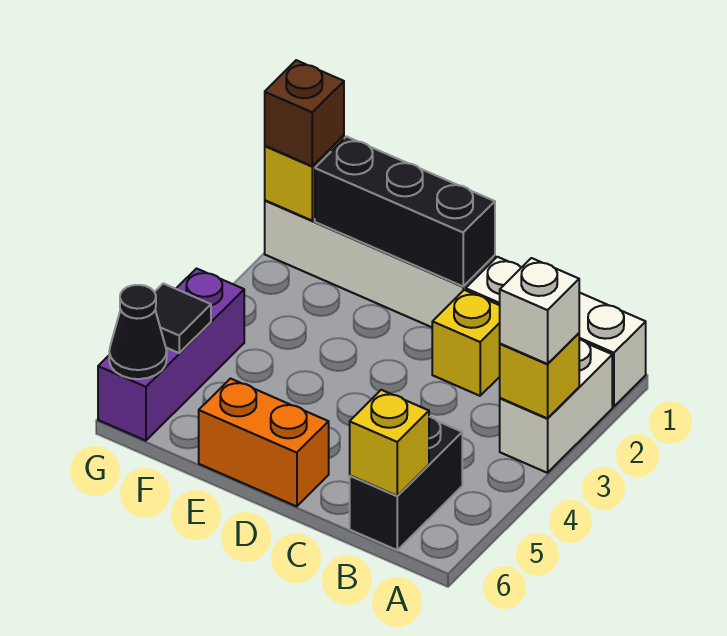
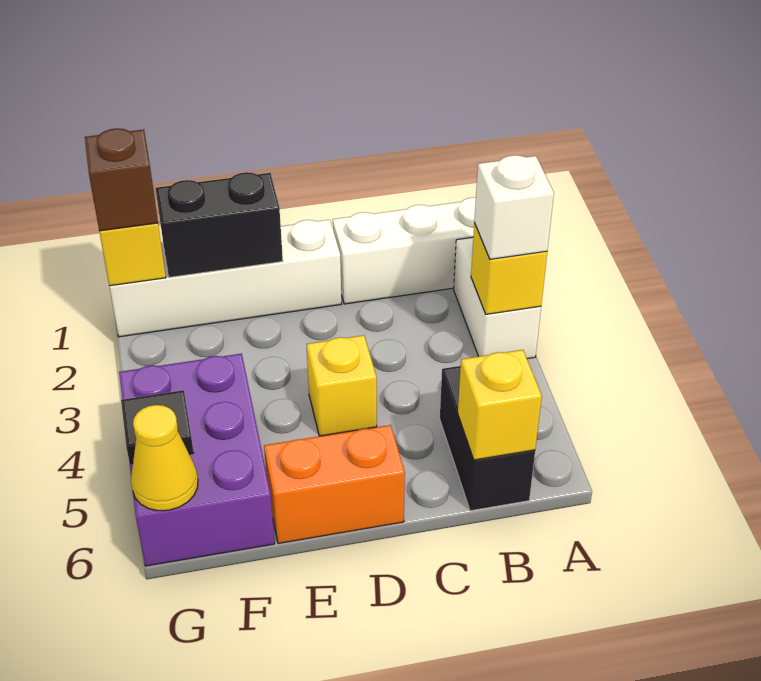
yellow brick C2 level 1 -> yellow brick D4 level 1
black brick D1:F1 level 2 -> black brick E1:F1 level 2
purple brick G4:G6 level 1 -> purple brick F4:G6 level 1
black cone G6 level 2 -> yellow cone G6 level 2

